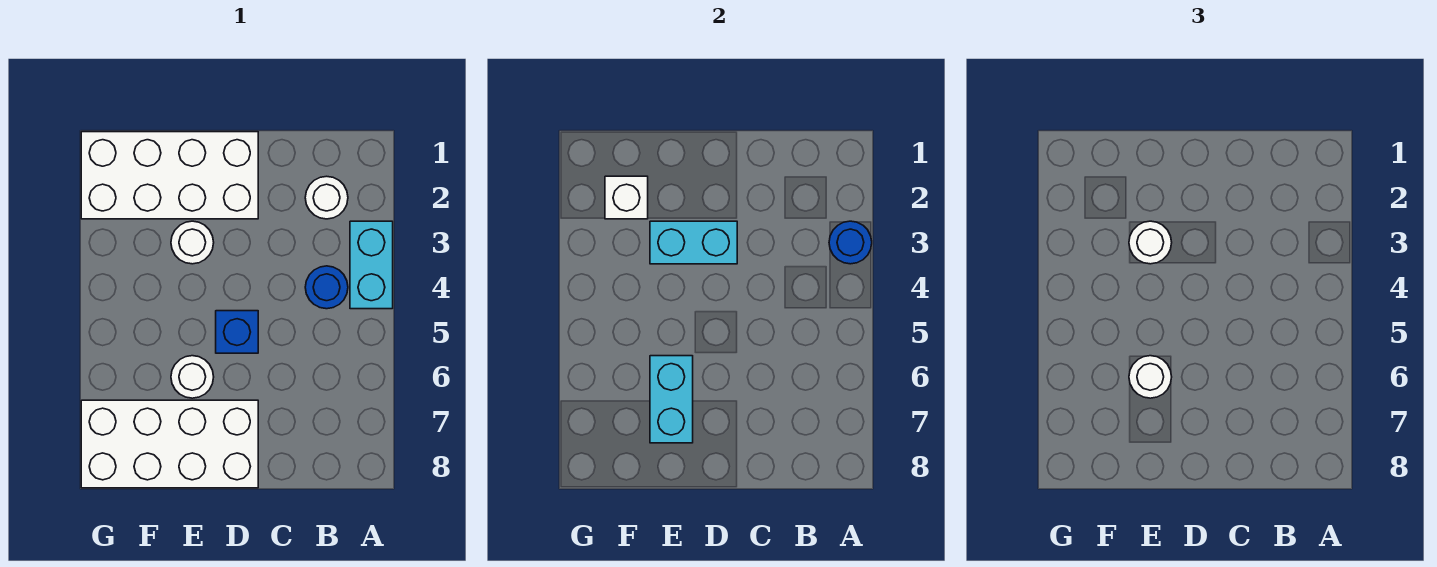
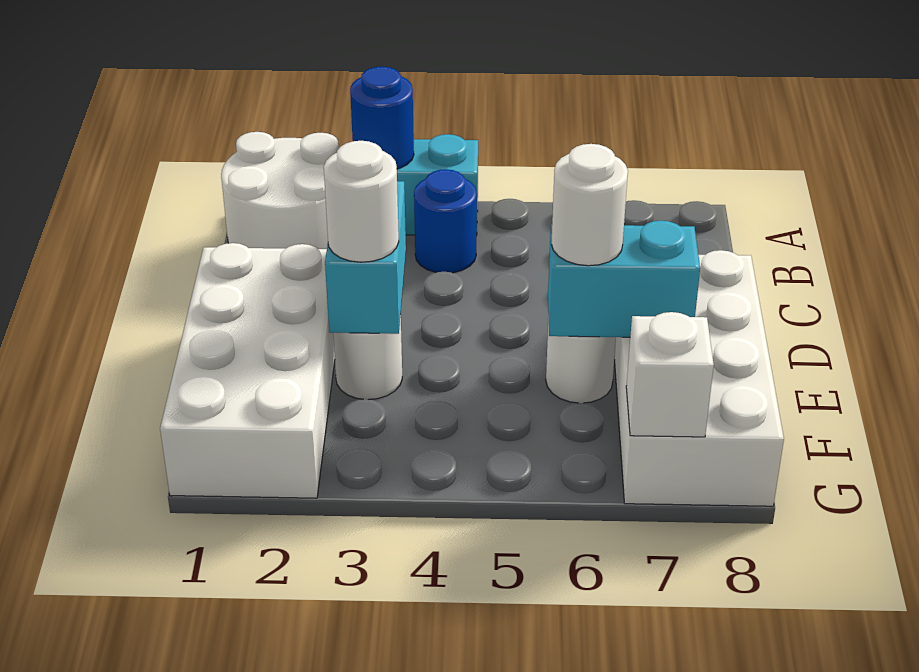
white round brick B2 level 1 -> white round brick A1:B2 level 1
blue brick D5 level 1 -> none
white brick F2 level 2 -> white brick G7 level 2

